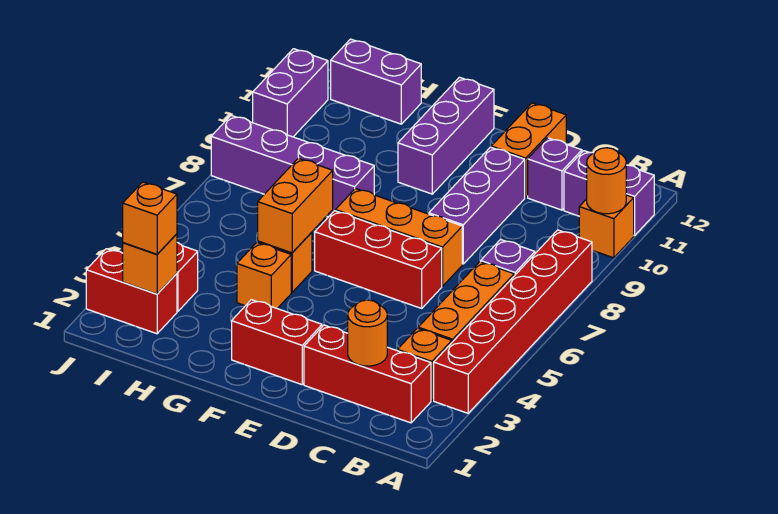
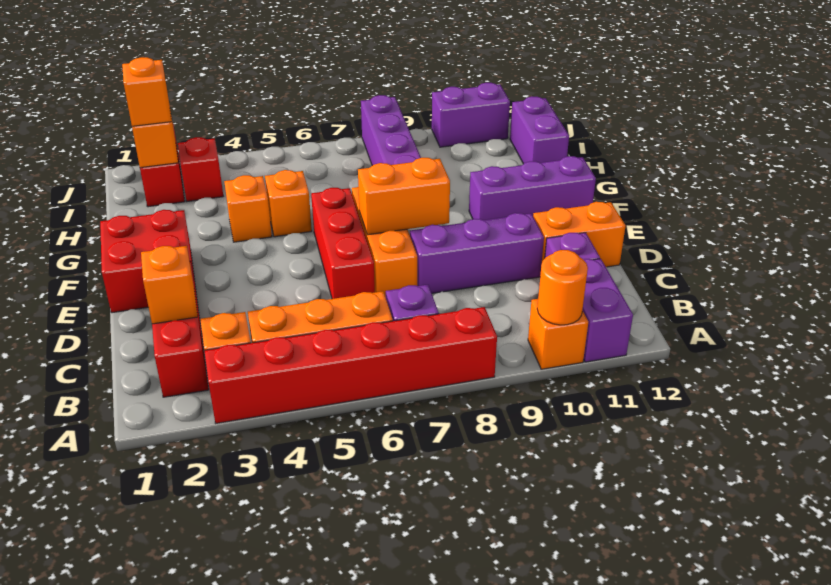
orange round brick C2 level 2 -> orange brick C2 level 2
red brick E2:F2 level 1 -> red brick E1:F2 level 1
orange brick G5:G6 level 2 -> orange brick E7:E8 level 2

